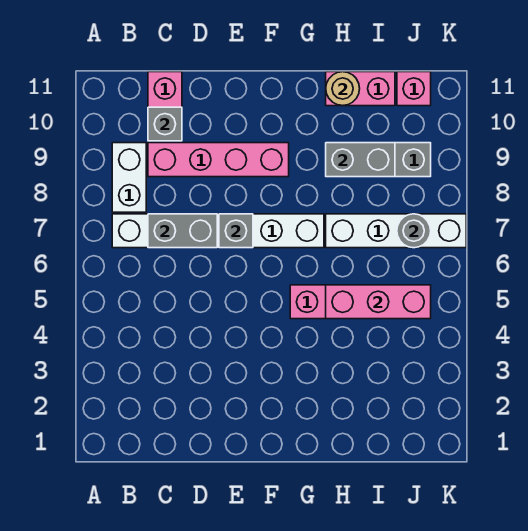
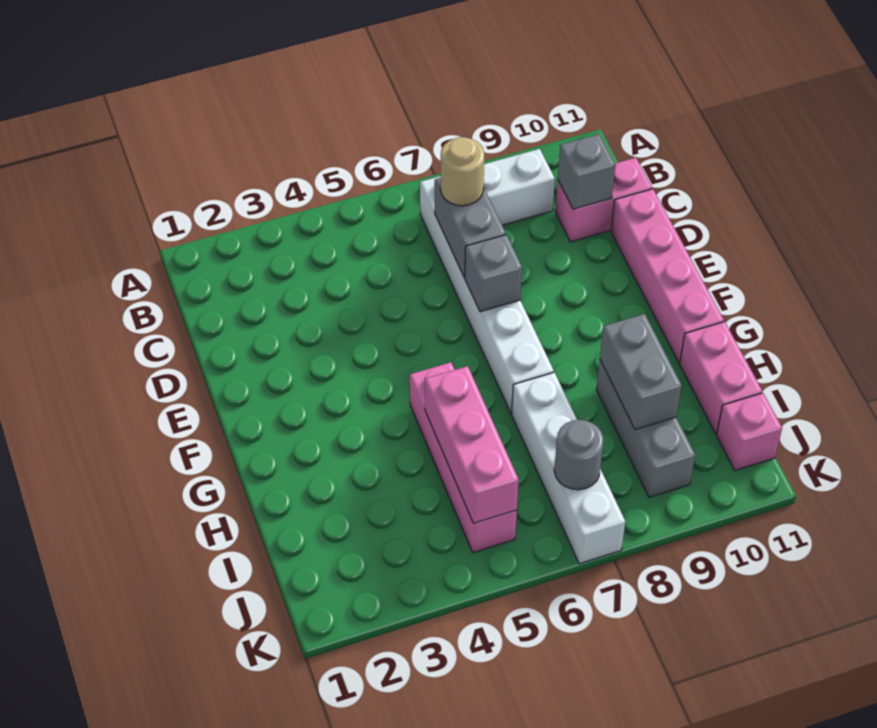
pink brick C9:F9 level 1 -> pink brick D11:G11 level 1
tan round brick H11 level 2 -> tan round brick C7 level 3

